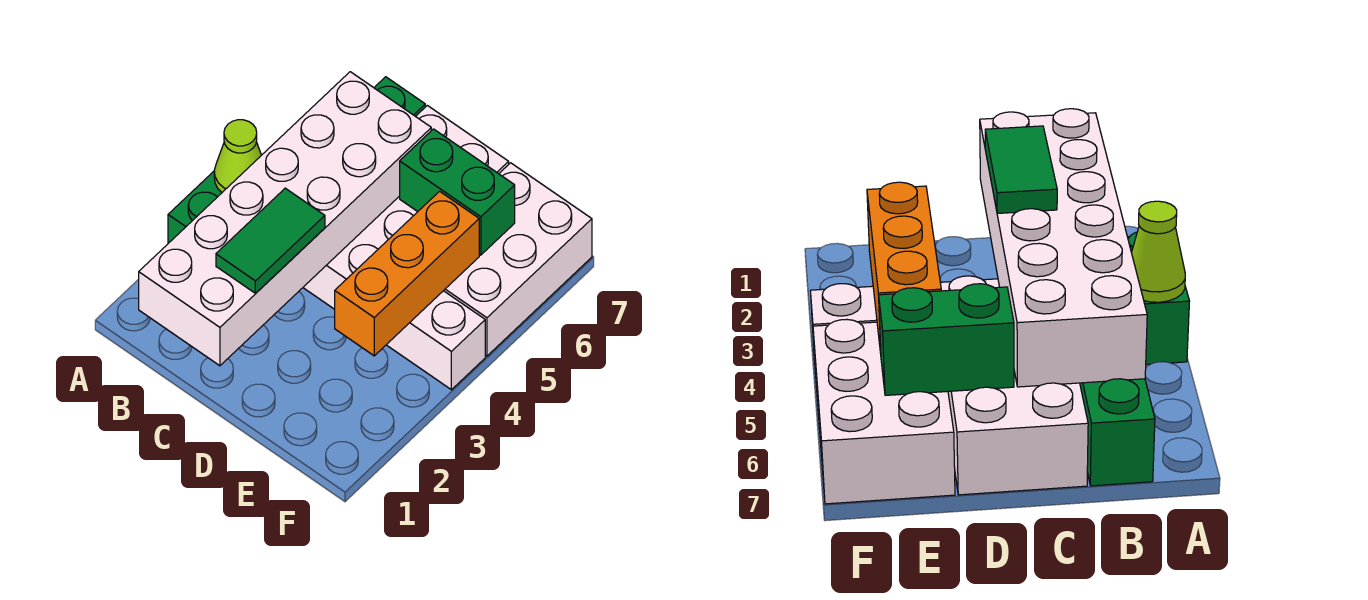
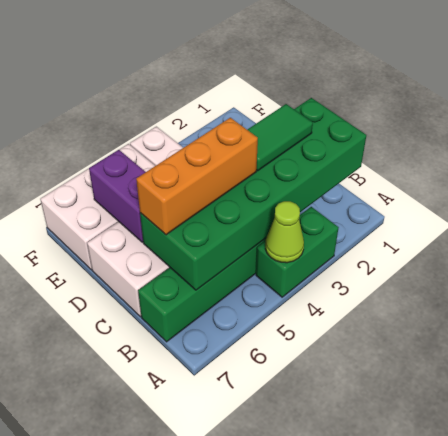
white brick B1:C6 level 2 -> green brick B1:C6 level 2
green brick D6:E6 level 2 -> purple brick D6:E6 level 2
orange brick E3:E5 level 2 -> orange brick C4:C6 level 3

